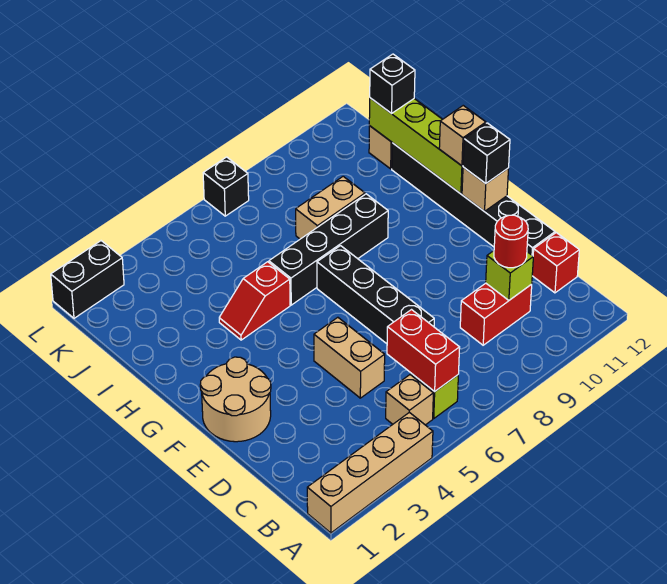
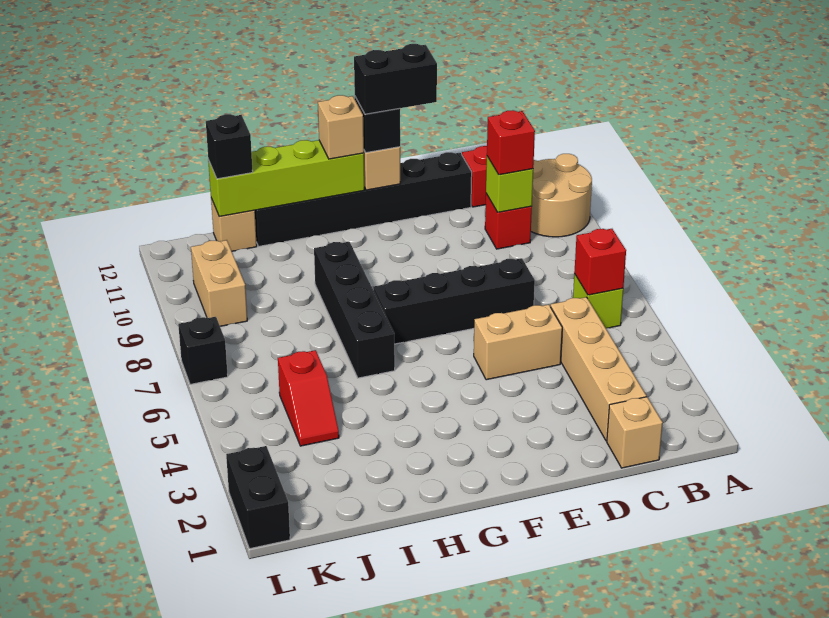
tan brick A1:A4 level 1 -> tan brick C2:C5 level 1
tan brick B5 level 1 -> tan brick C1 level 1
red brick B6:C6 level 2 -> red brick B6 level 2
red brick C9:C10 level 1 -> red brick C10 level 1
red round brick C10 level 3 -> red brick C10 level 3
tan round brick E1:F2 level 1 -> tan round brick A10:B11 level 1
none -> black brick E12:F12 level 4
red slope H4:H5 level 1 top 5 -> red slope J4:J5 level 1 top 5
tan brick I8:I9 level 1 -> tan brick K9:K10 level 1

